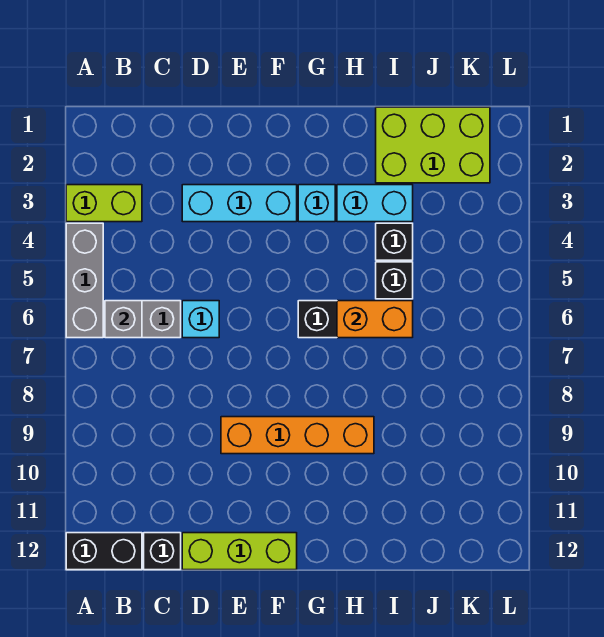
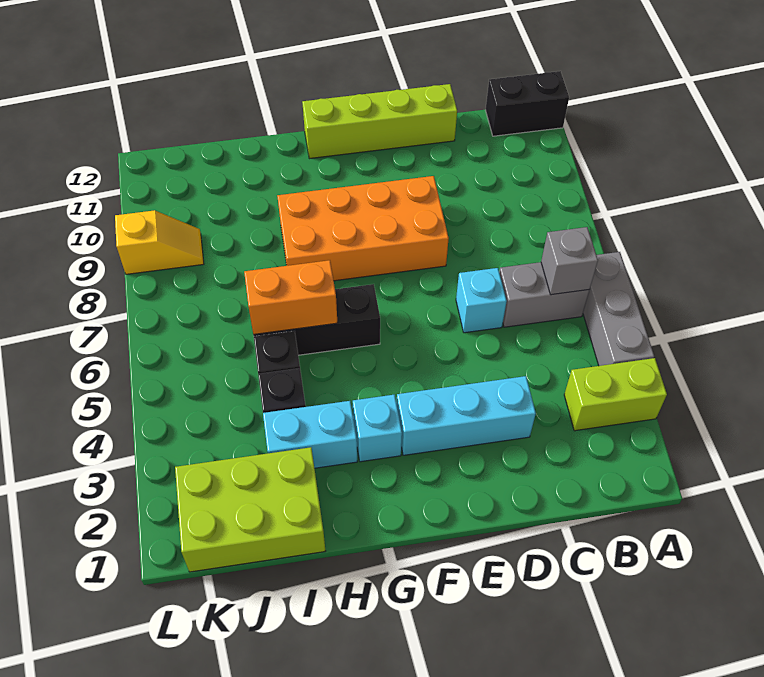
black brick C12 level 1 -> none
lime brick D12:F12 level 1 -> lime brick D12:G12 level 1
orange brick E9:H9 level 1 -> orange brick E8:H9 level 1
none -> yellow slope K9:L9 level 1 top L

